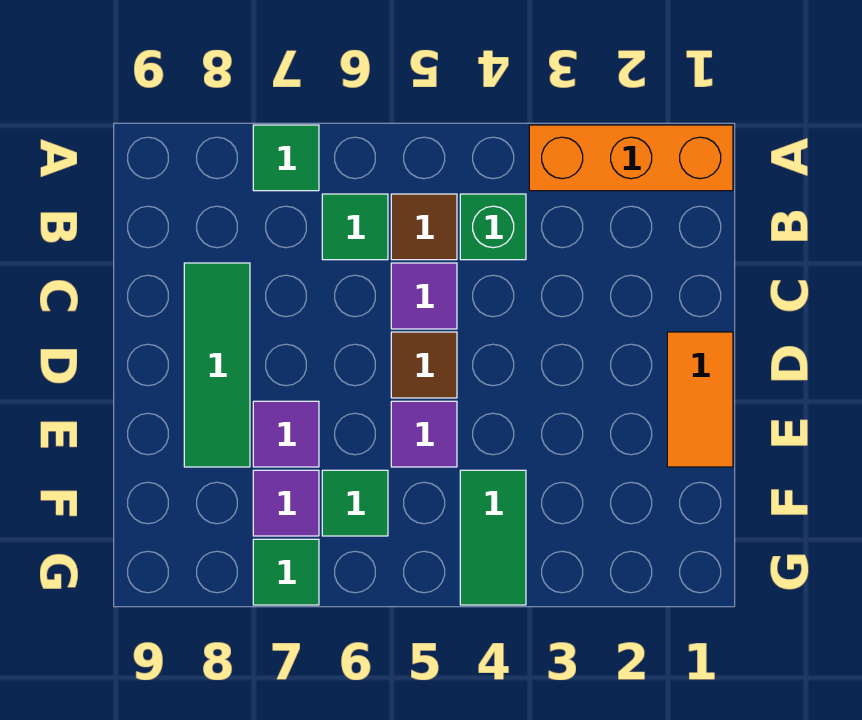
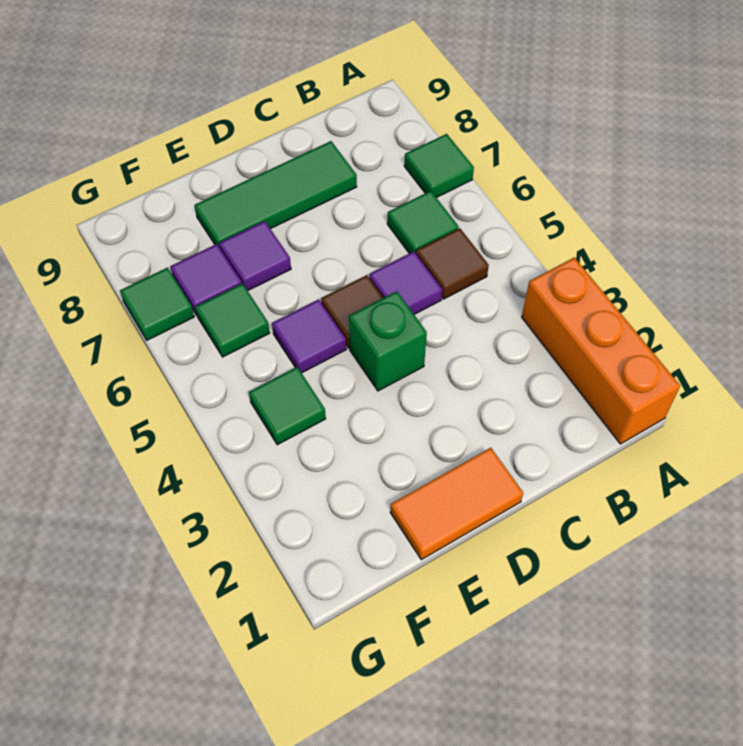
green brick B4 level 1 -> green brick D4 level 1
green tile F4:G4 level 1 -> green tile F4 level 1

